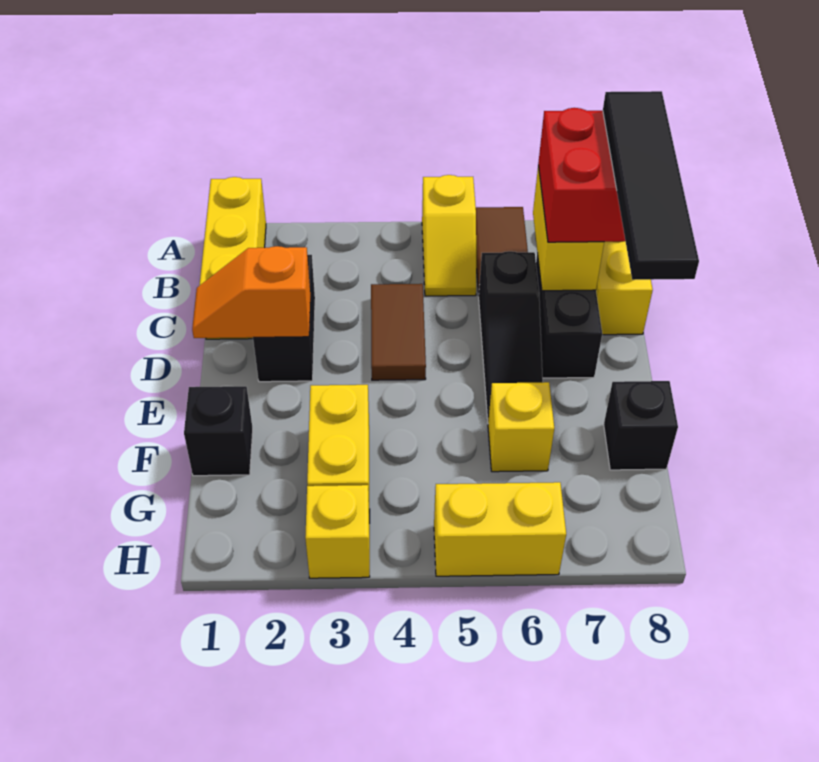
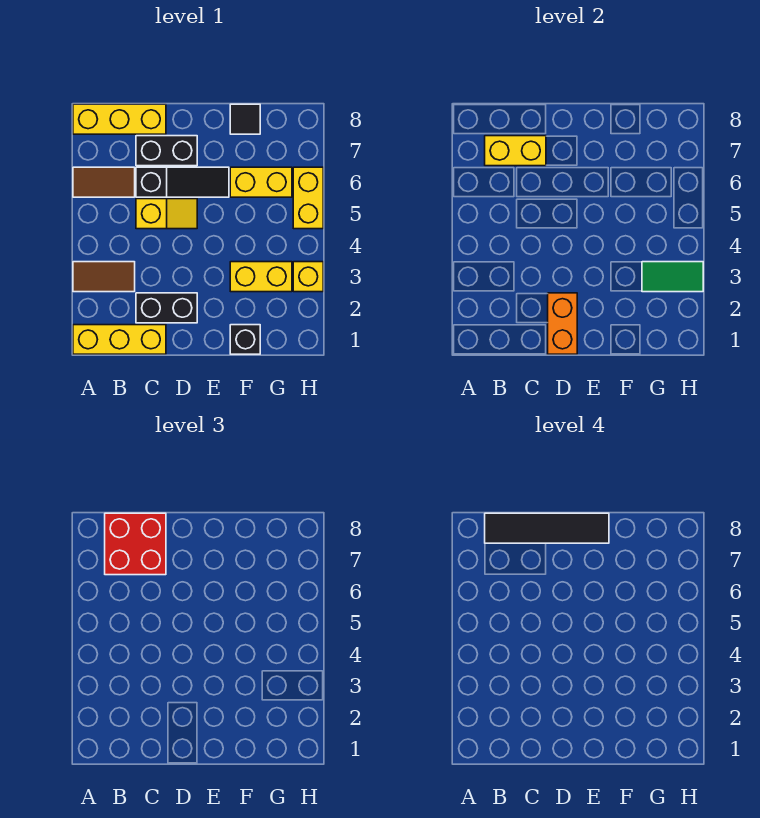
yellow slope A5:B5 level 1 top A -> yellow slope C5:D5 level 1 top C
brown tile C4:D4 level 1 -> brown tile A3:B3 level 1
orange slope D1:D2 level 2 top 2 -> orange brick D1:D2 level 2
yellow brick F6 level 1 -> yellow brick F6:G6 level 1
black brick F8 level 1 -> black tile F8 level 1
none -> green tile G3:H3 level 2

